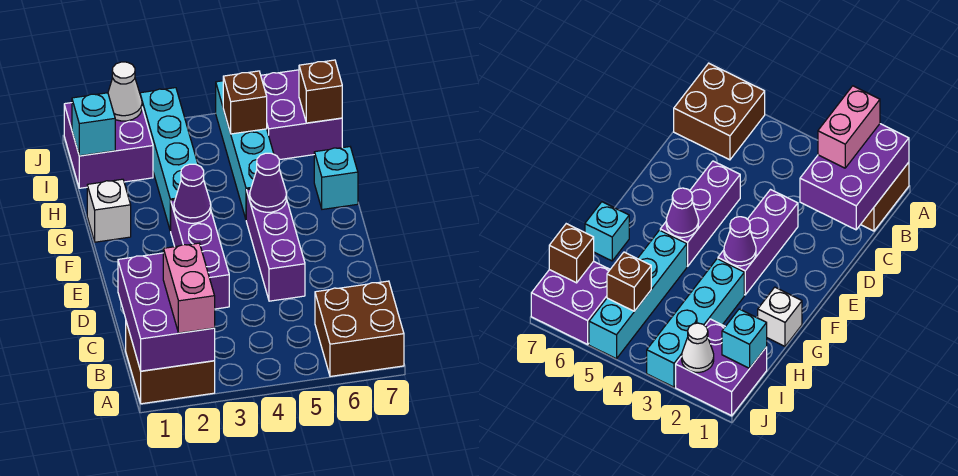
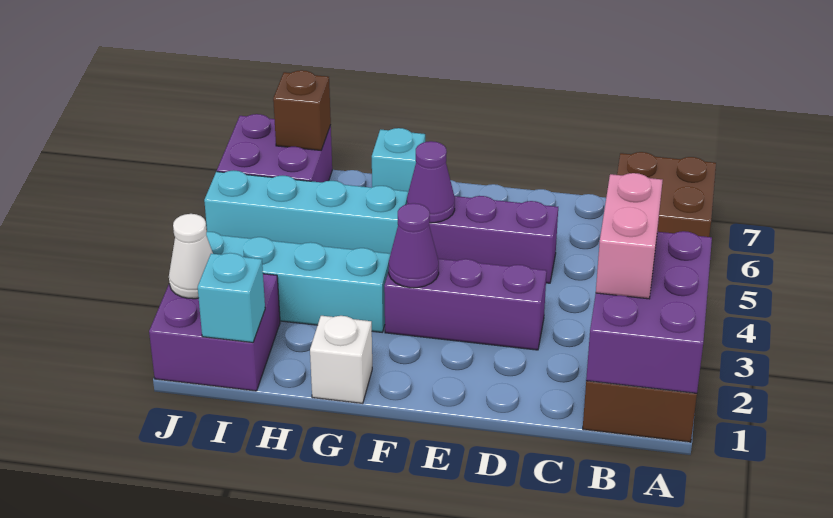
purple brick A1:C2 level 2 -> purple brick A1:B3 level 2
pink brick A2:B2 level 3 -> pink brick B2:B3 level 3
brown brick I5 level 2 -> none

